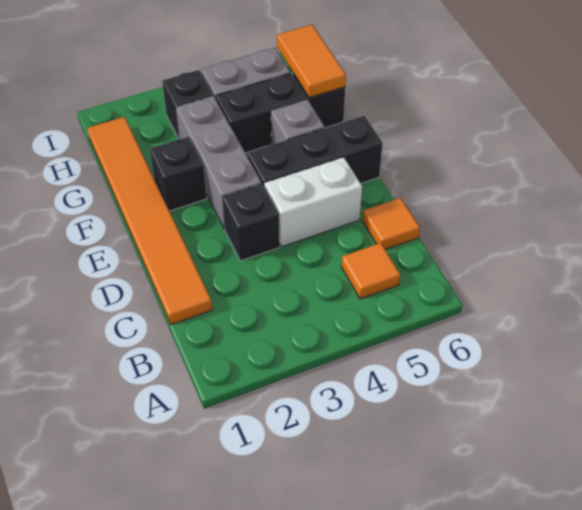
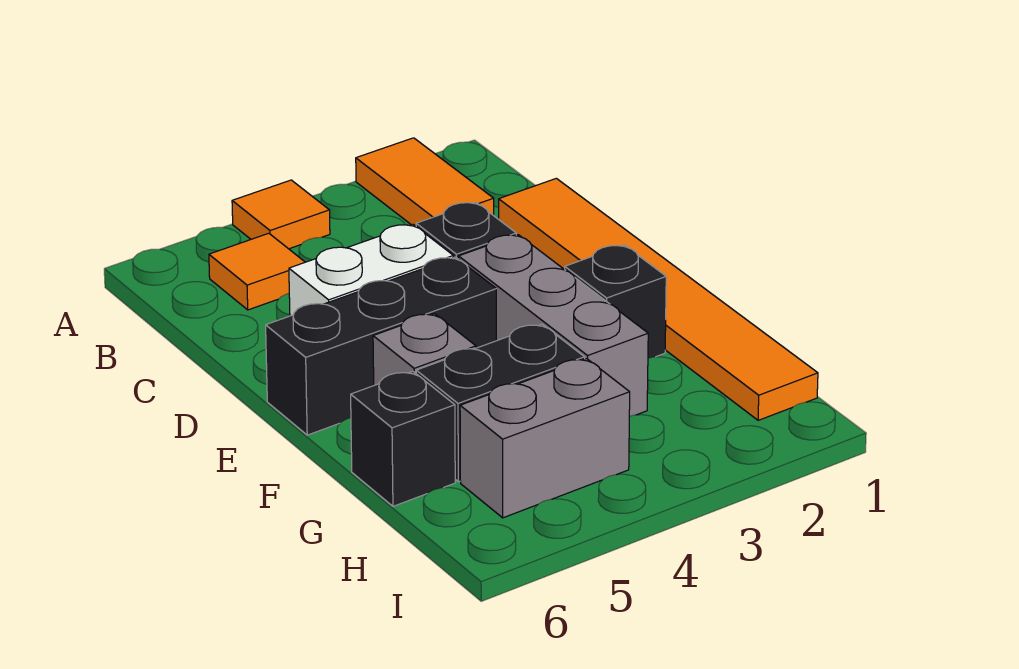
orange tile C6 level 1 -> orange tile A4 level 1
orange tile G6:H6 level 2 -> orange tile A2:B2 level 1
black brick H3 level 1 -> none

